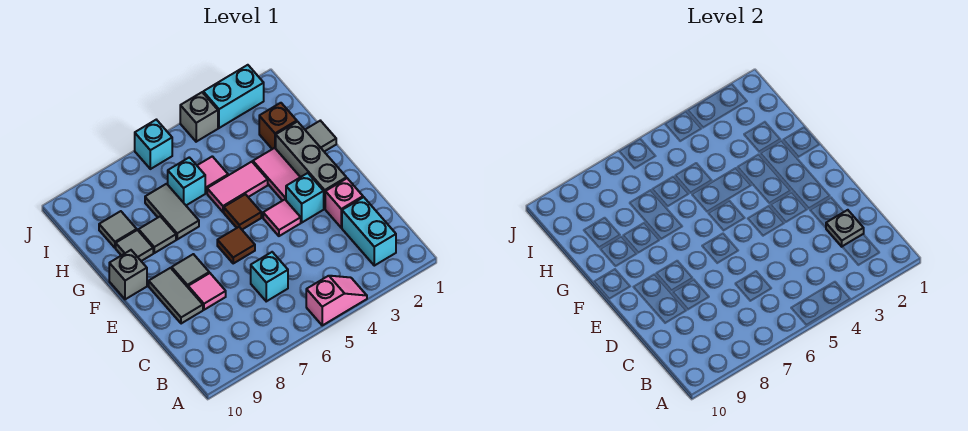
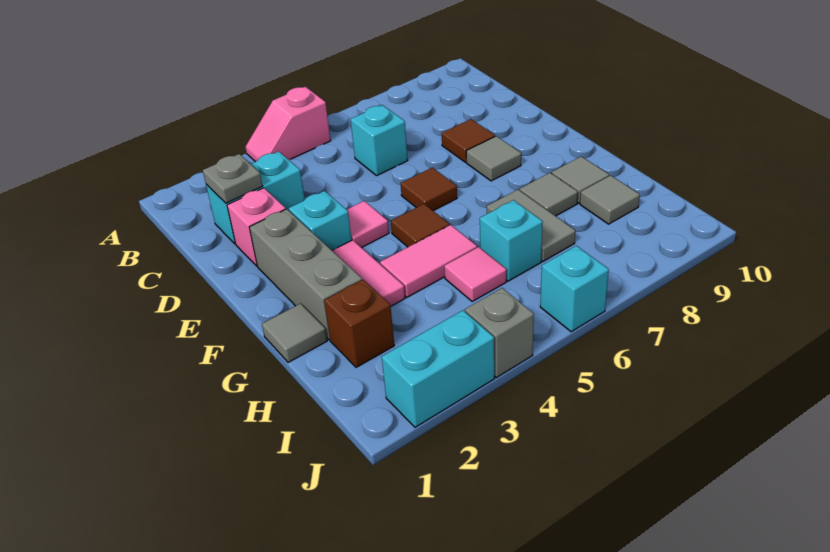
cyan brick B2:C2 level 1 -> cyan brick C2:C3 level 1
pink tile D8 level 1 -> brown tile D8 level 1
grey tile D9:E9 level 1 -> none
grey brick F10 level 1 -> none

